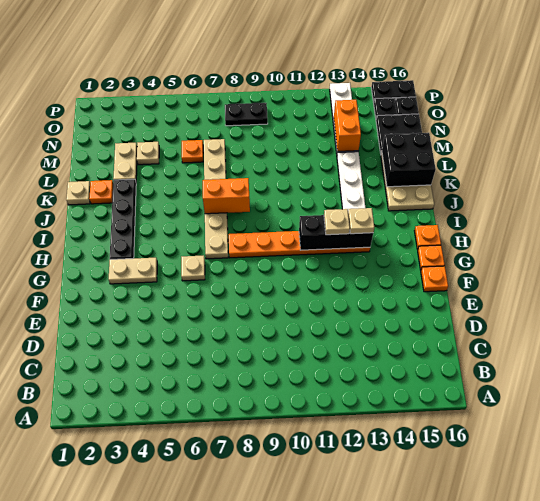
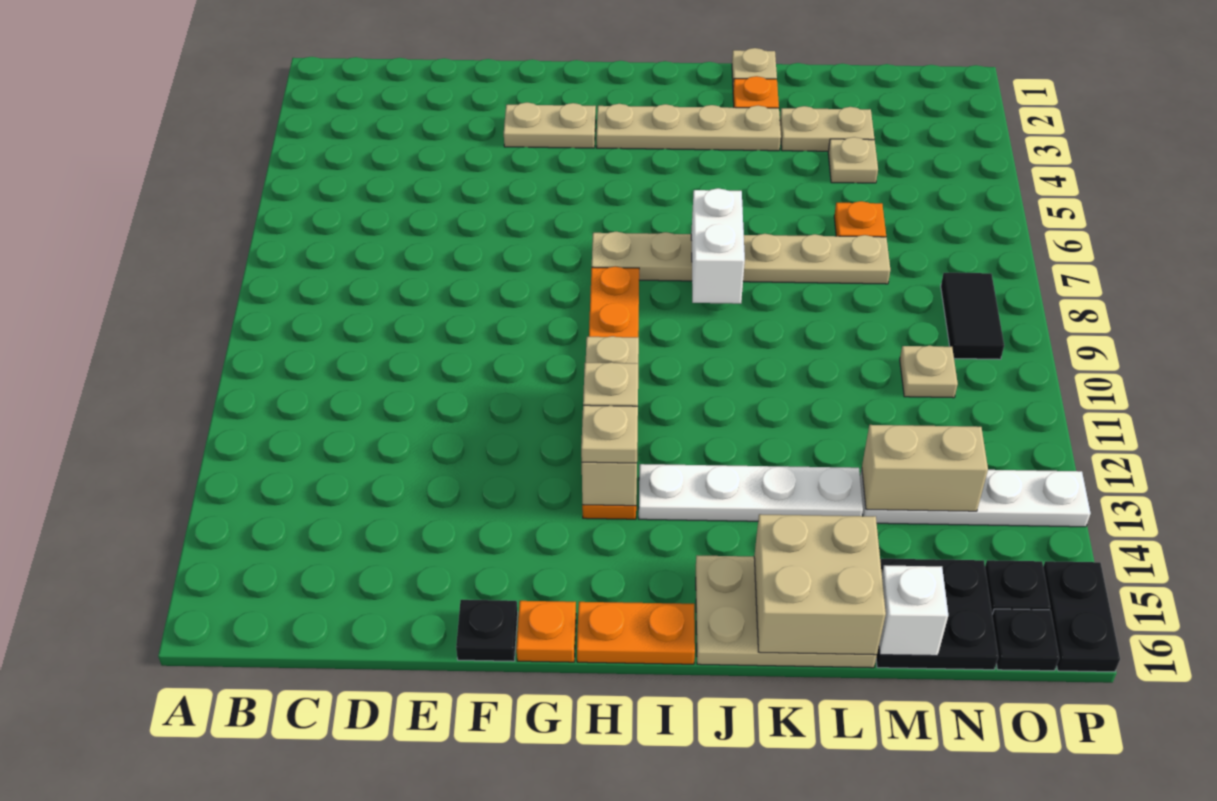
orange plate F16 level 1 -> black plate F16 level 1
tan plate G3:G4 level 1 -> tan plate F3:G3 level 1
tan plate G6 level 1 -> tan plate N10 level 1
black plate H3:K3 level 1 -> tan plate H3:K3 level 1
black brick H11:H13 level 2 -> tan brick H11:H13 level 2
orange plate H16 level 1 -> orange plate H16:I16 level 1
orange brick J7:J8 level 2 -> white brick J7:J8 level 2
black brick K15:L16 level 2 -> tan brick K15:L16 level 2
orange brick M13:N13 level 2 -> tan brick M13:N13 level 2
none -> white brick M16 level 2
black plate O8:O9 level 1 -> black tile O8:O9 level 1

